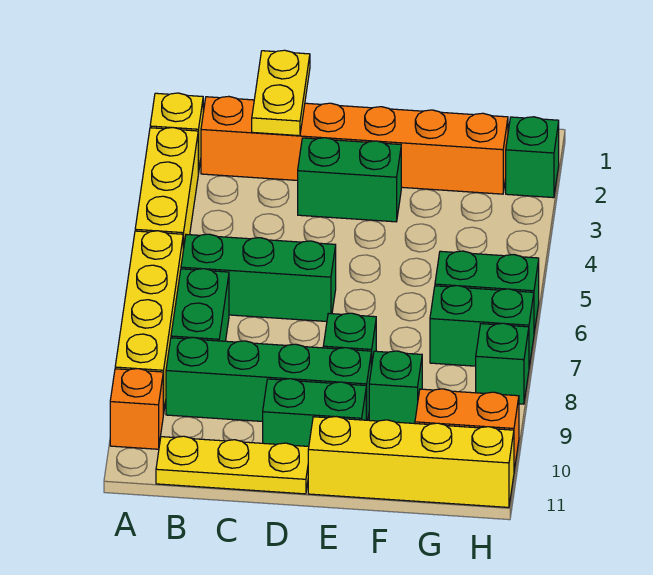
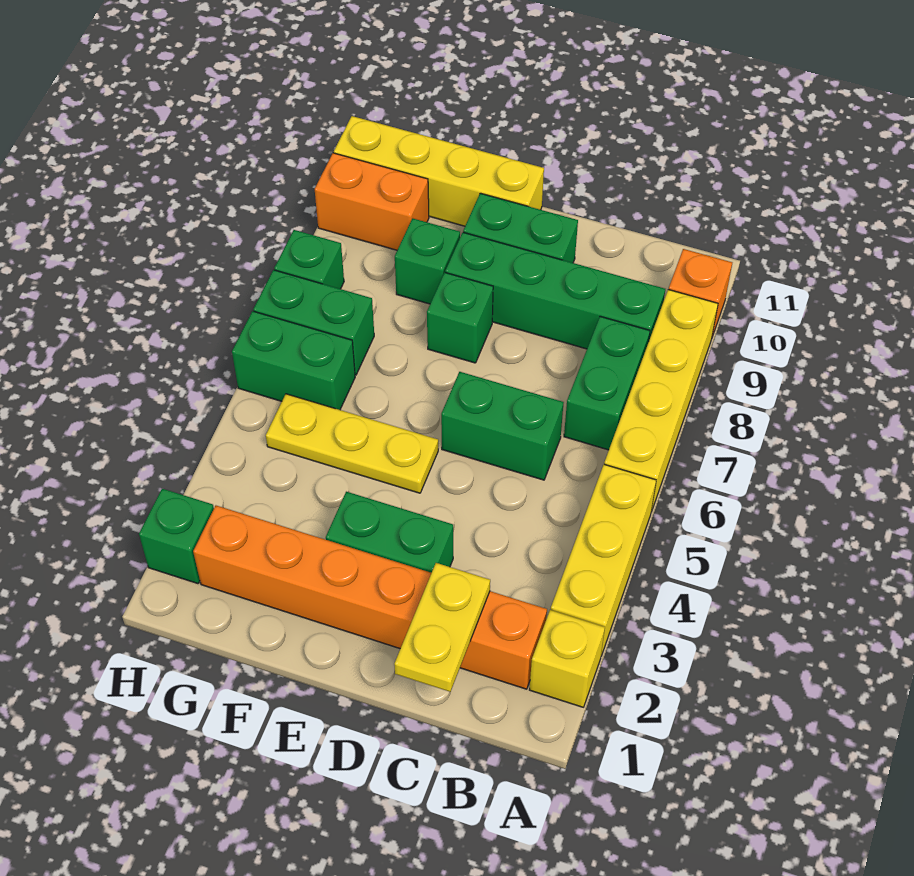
green brick B6:D6 level 1 -> green brick C6:D6 level 1
yellow plate B11:D11 level 1 -> yellow plate E5:G5 level 1

